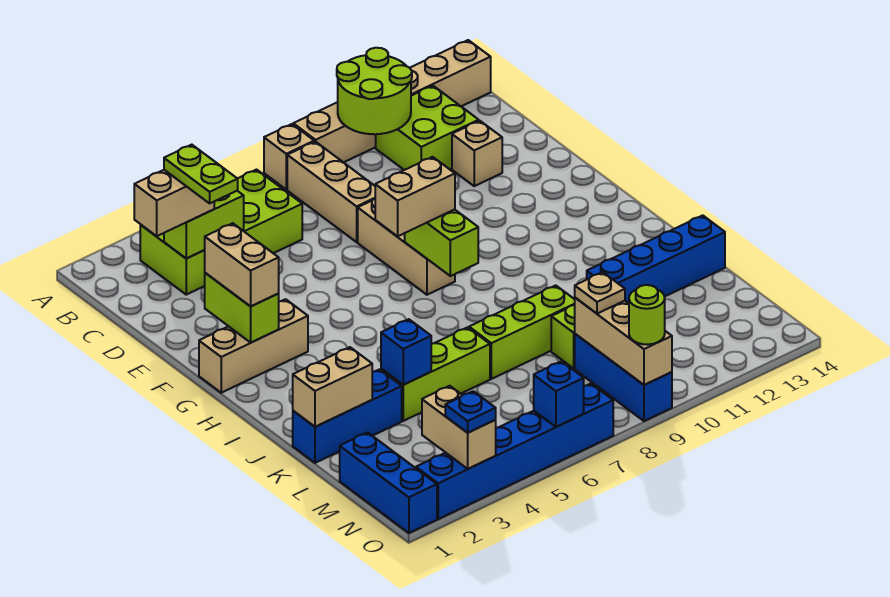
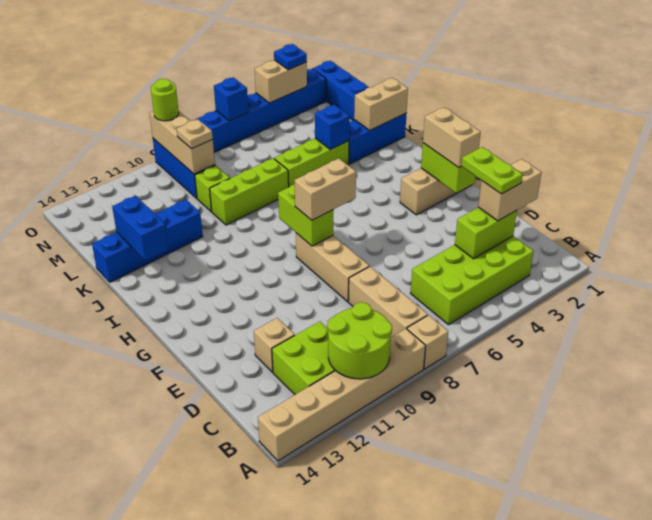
none -> blue brick J13:K13 level 2
tan brick N3:O3 level 2 -> tan brick O3:O4 level 2

